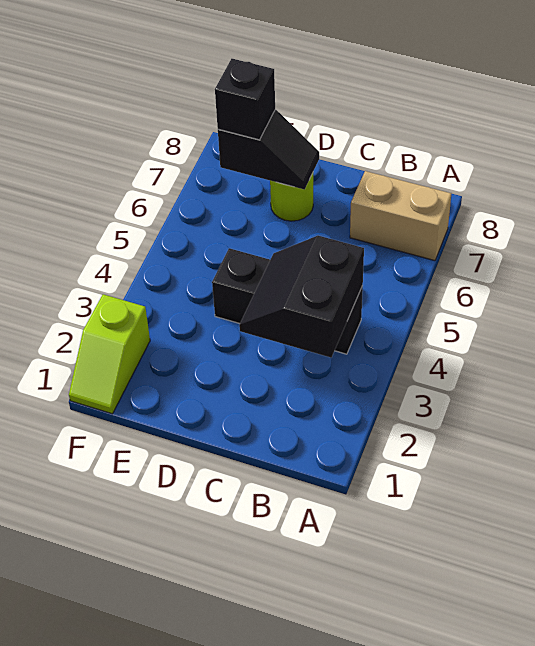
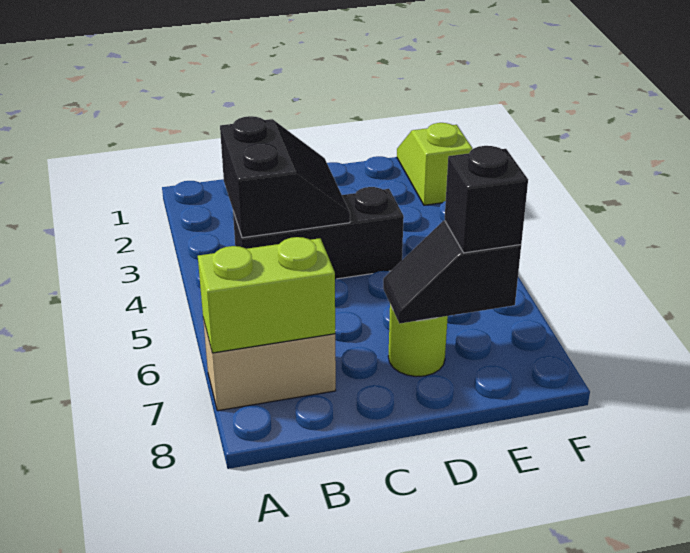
none -> lime brick A7:B7 level 2

